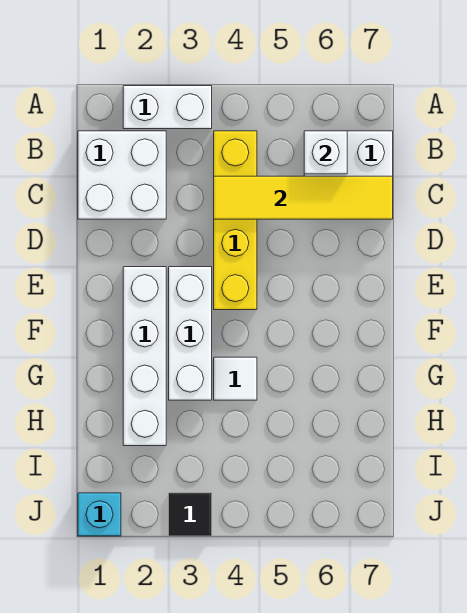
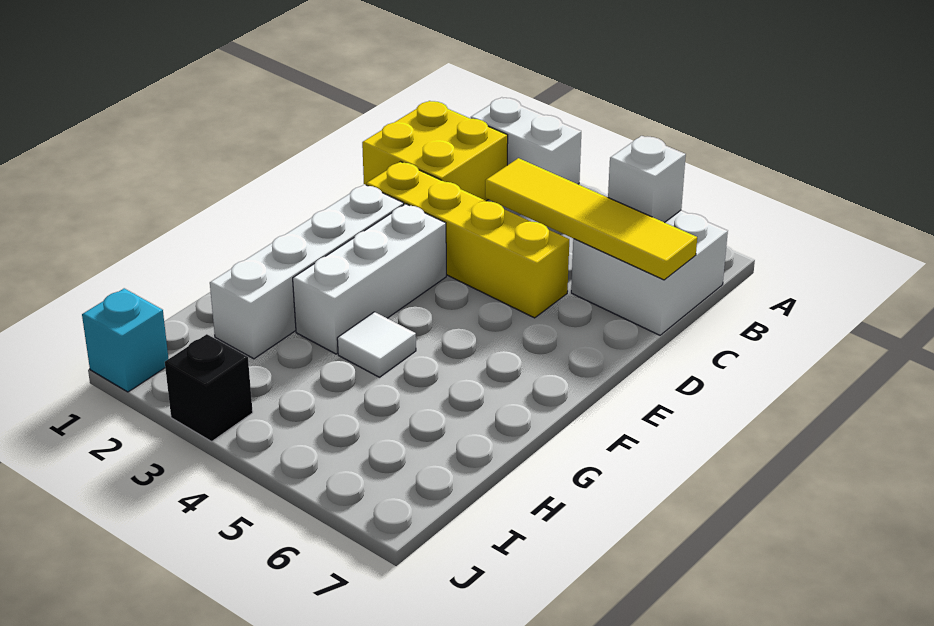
white brick B1:C2 level 1 -> yellow brick B1:C2 level 1
yellow brick B4:E4 level 1 -> yellow brick D2:D5 level 1
black tile J3 level 1 -> black brick J3 level 1

